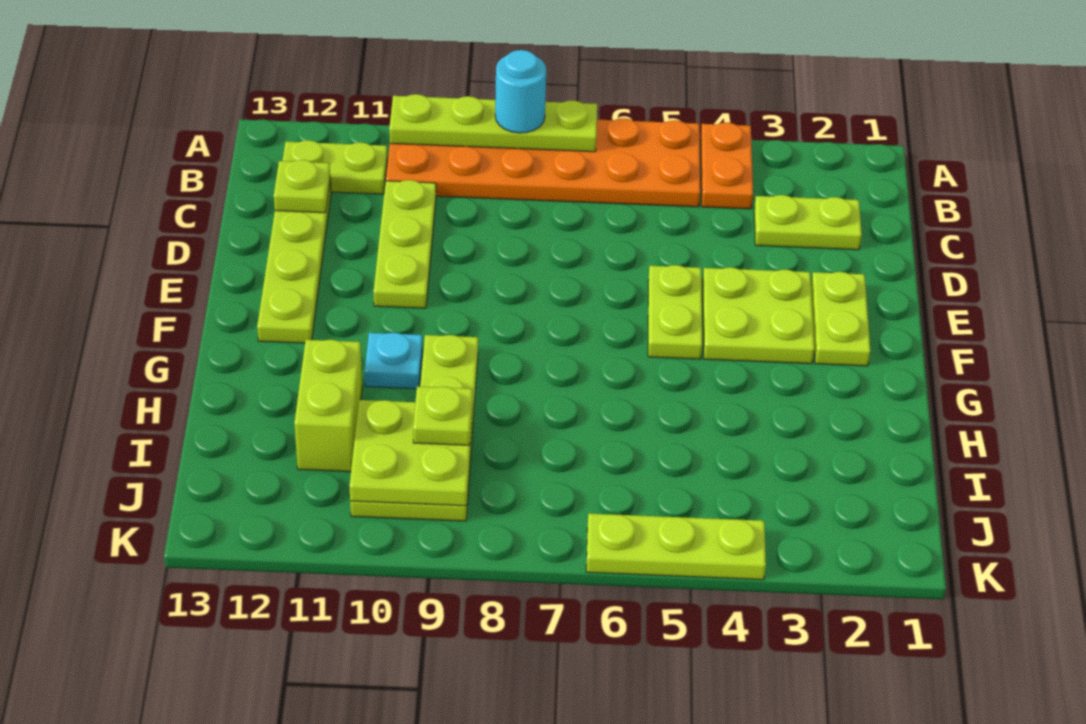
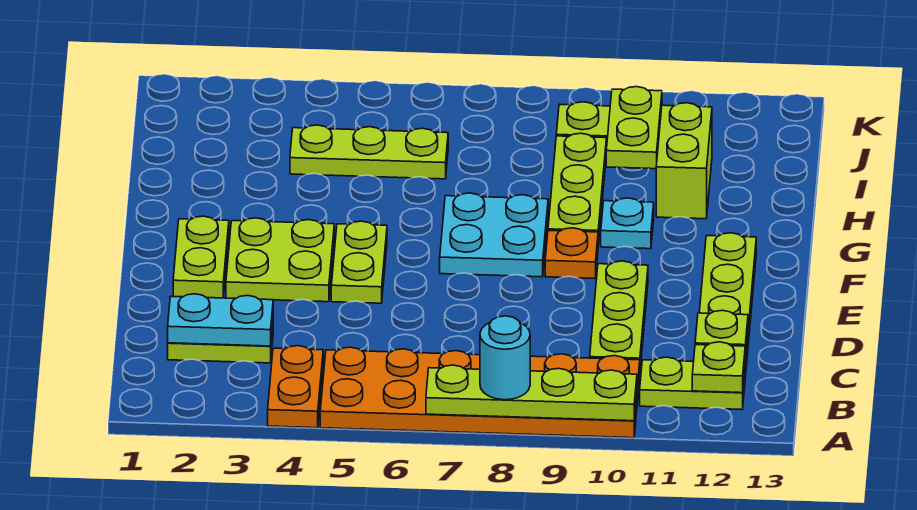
none -> cyan plate C2:C3 level 2
none -> cyan plate F7:G8 level 1
none -> orange plate F9 level 1
lime plate I9:J10 level 2 -> lime plate I10:J10 level 2
lime plate I9 level 3 -> lime plate B12 level 2
lime plate K4:K6 level 1 -> lime plate I4:I6 level 1

